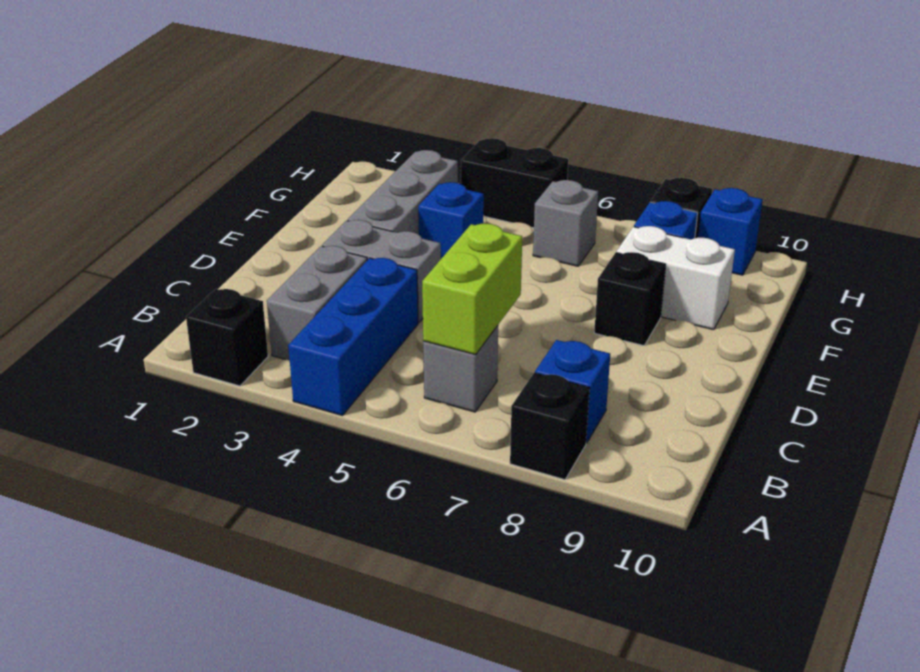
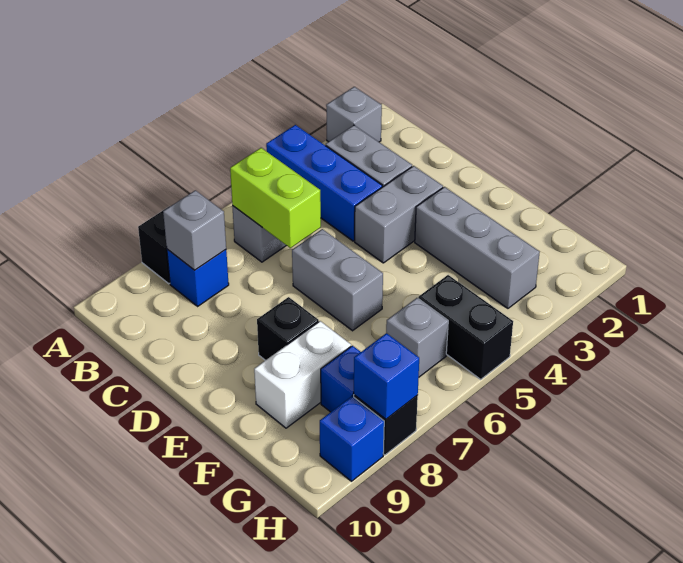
black brick A2 level 1 -> grey brick A2 level 1
none -> grey brick B8 level 2
none -> grey brick D6:E6 level 1
blue brick F4 level 1 -> blue brick H8 level 2
black brick H4:H5 level 1 -> black brick G5:H5 level 1

